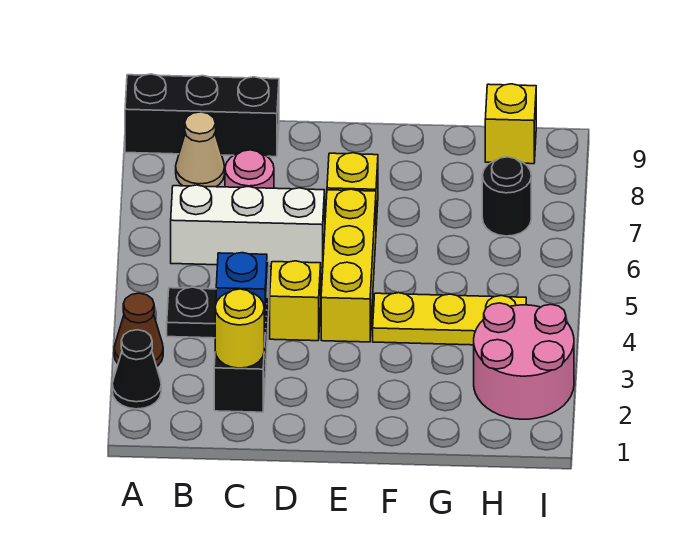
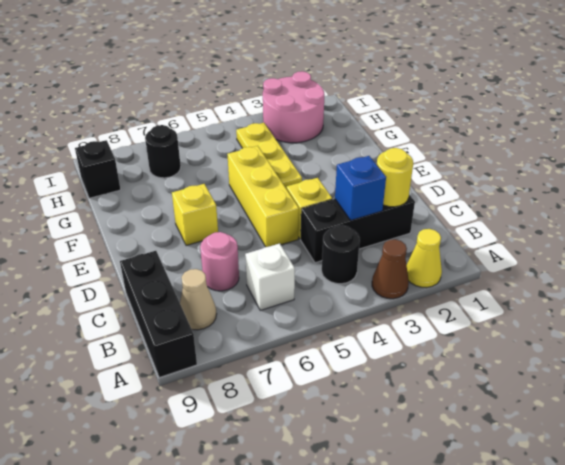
black cone A2 level 1 -> yellow cone A2 level 1
black plate B4 level 1 -> black round brick B4 level 1
white brick B6:D6 level 1 -> white brick B6 level 1
yellow brick E4:E6 level 1 -> yellow brick D5:F5 level 1
yellow brick H9 level 1 -> black brick H9 level 1

